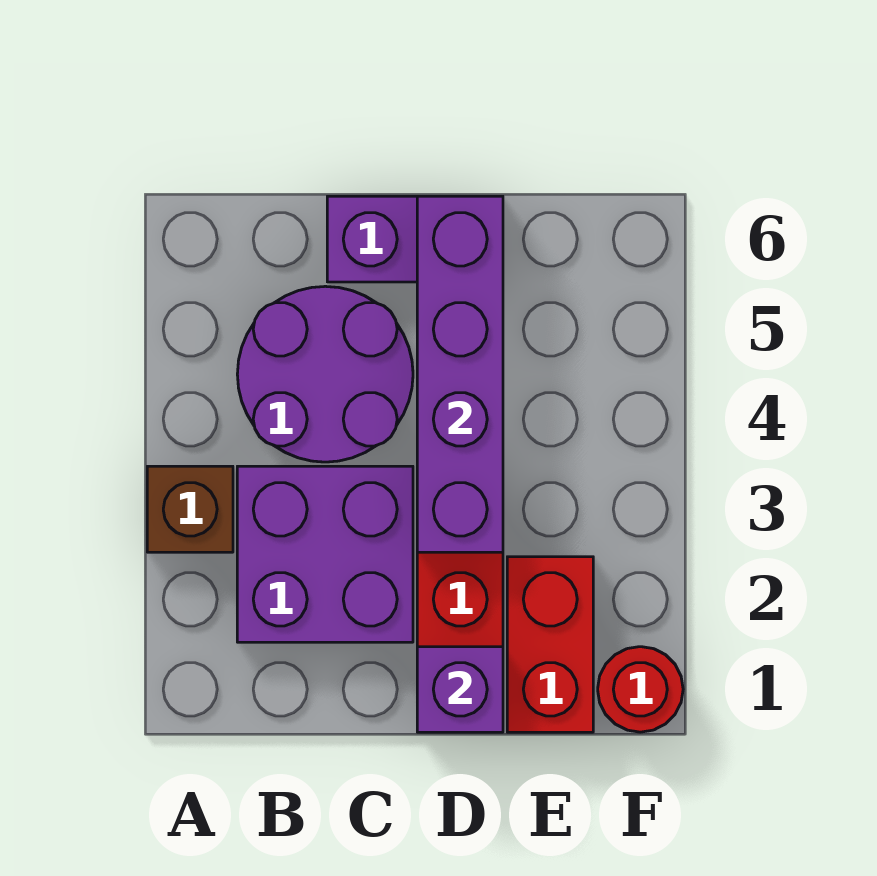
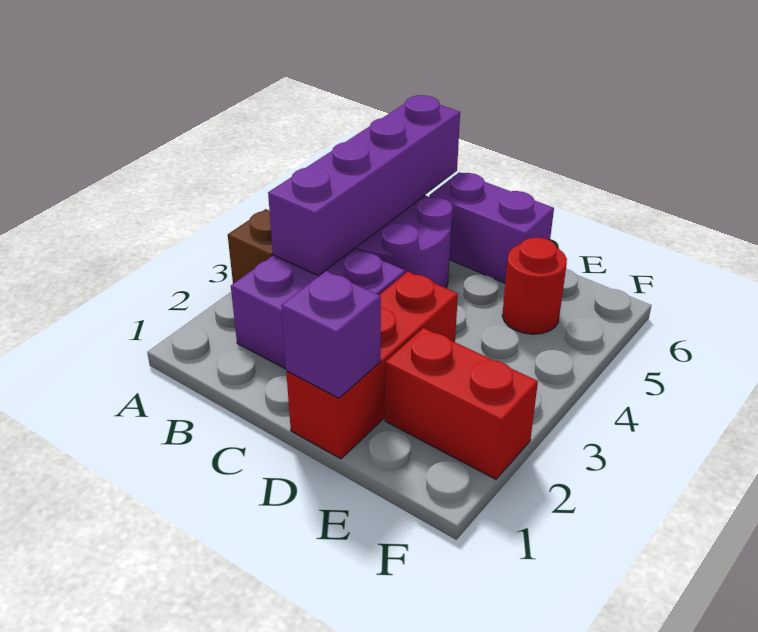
purple brick D3:D6 level 2 -> purple brick B3:B6 level 2
red brick E1:E2 level 1 -> red brick E2:F2 level 1
red round brick F1 level 1 -> red round brick E5 level 1

